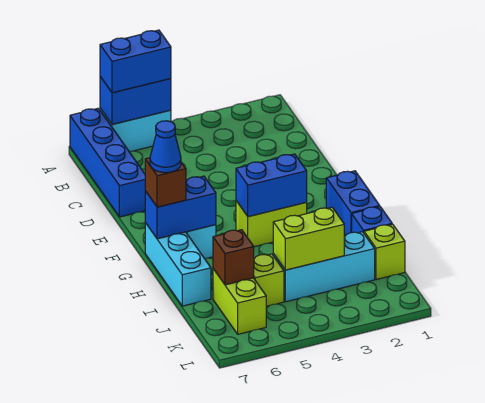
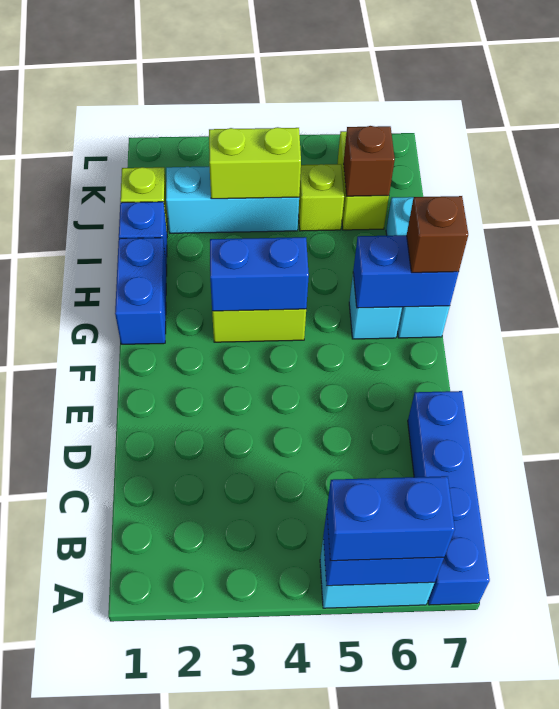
blue cone G7 level 4 -> none

